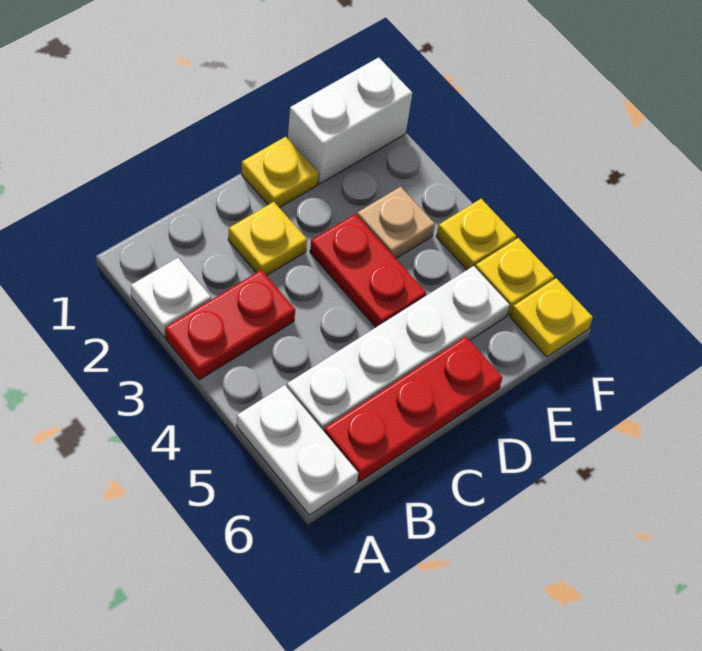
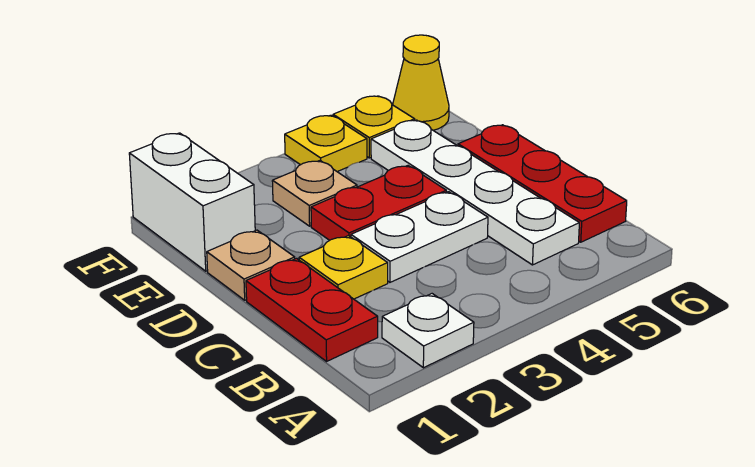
red plate A3:B3 level 1 -> red plate B1:C1 level 1
white plate A5:A6 level 1 -> white plate C3:C4 level 1
yellow plate D1 level 1 -> tan plate D1 level 1
yellow plate F6 level 1 -> yellow cone F6 level 1

